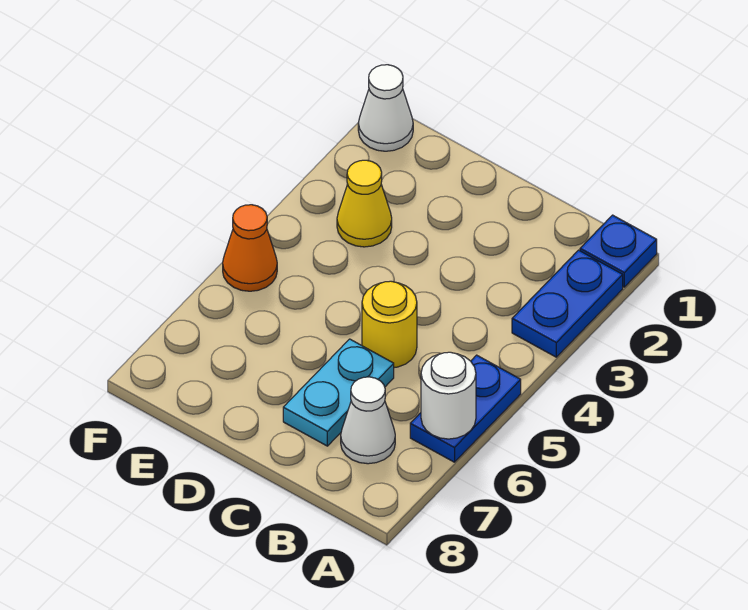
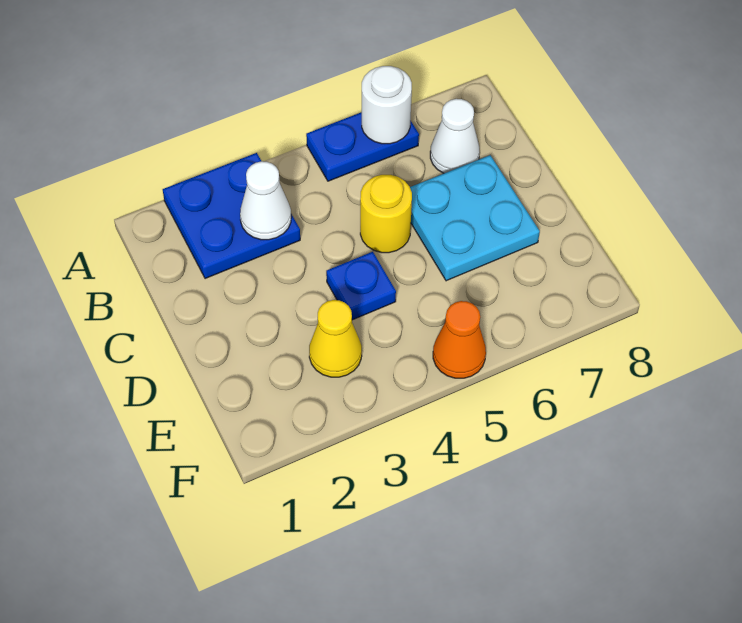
blue plate A1 level 1 -> blue plate D4 level 1
blue plate A2:A3 level 1 -> blue plate A2:B3 level 1
cyan plate C6:C7 level 1 -> cyan plate C6:D7 level 1
white cone F1 level 1 -> white cone B3 level 2

